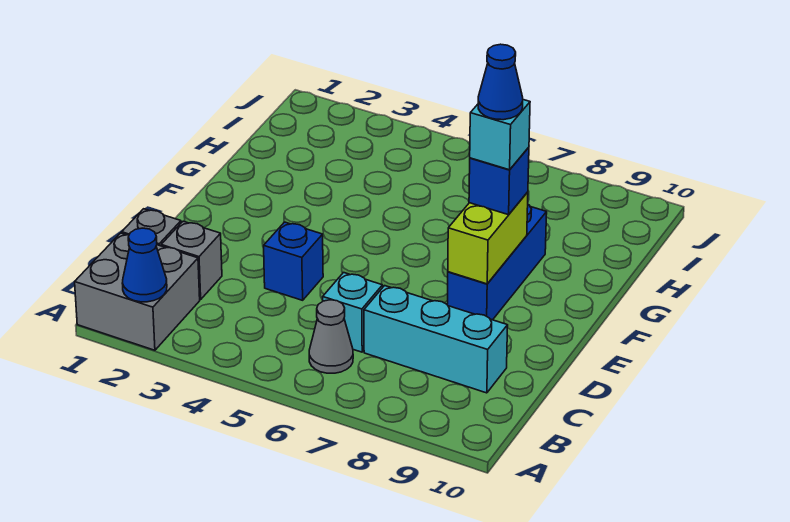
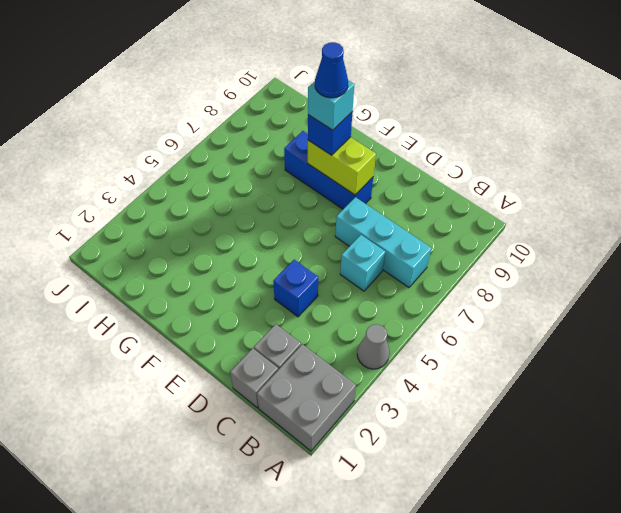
blue cone A2 level 2 -> none
grey cone B6 level 1 -> grey cone A4 level 1
cyan brick C7:C9 level 1 -> cyan brick B7:D7 level 1

